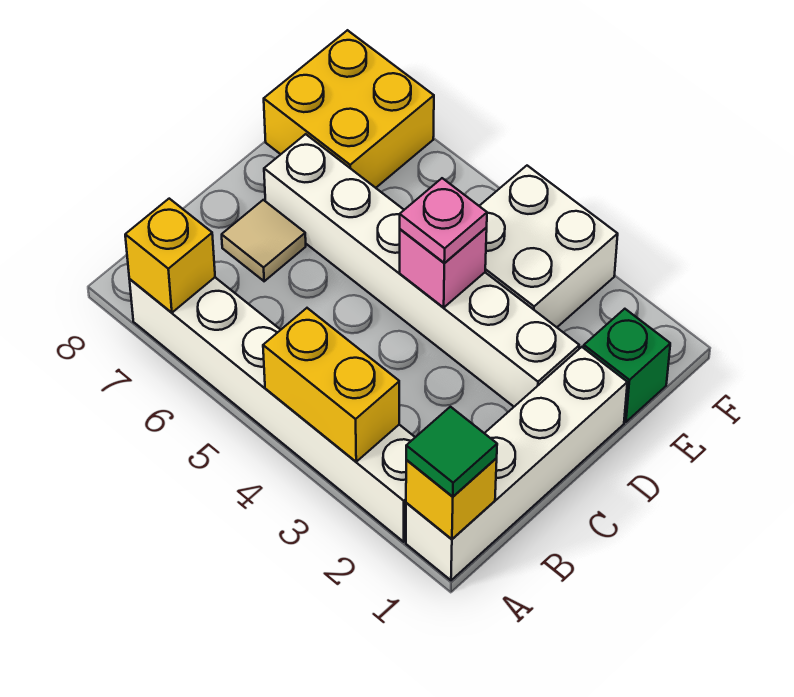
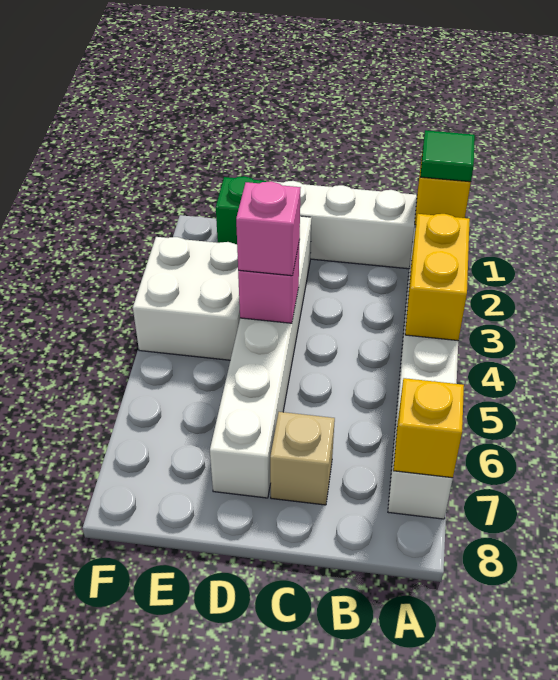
tan tile C7 level 1 -> tan brick C7 level 1
pink plate D4 level 3 -> pink brick D4 level 3
yellow brick E7:F8 level 1 -> none

